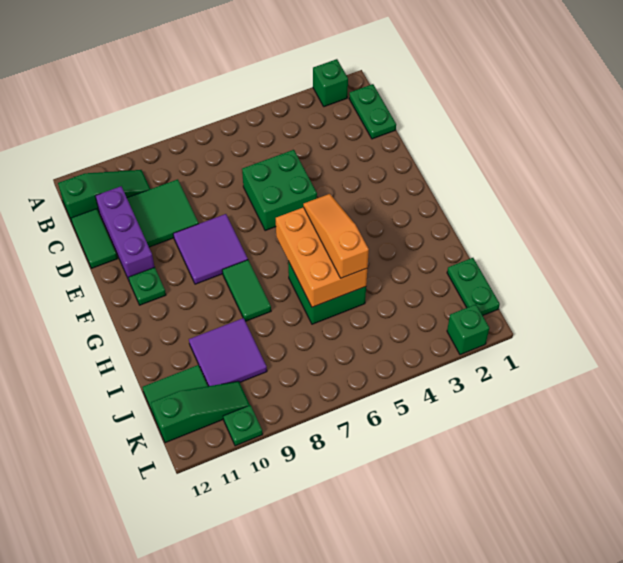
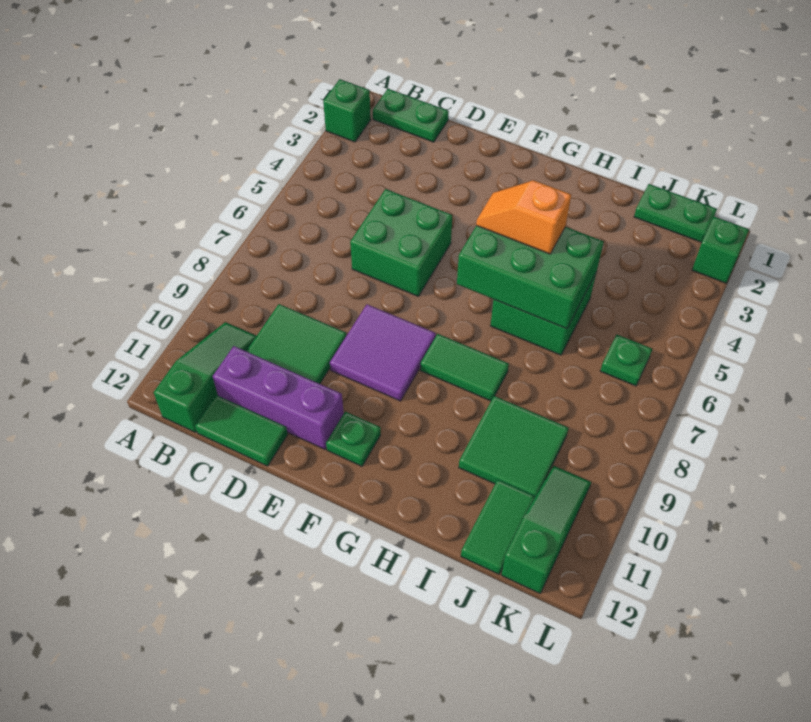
orange brick G5:I6 level 2 -> green brick G5:I6 level 2
orange slope G5:I5 level 3 top I -> orange slope G5:H5 level 3 top H
purple tile I9:J10 level 1 -> green tile I9:J10 level 1
green plate L10 level 1 -> green plate K6 level 1

